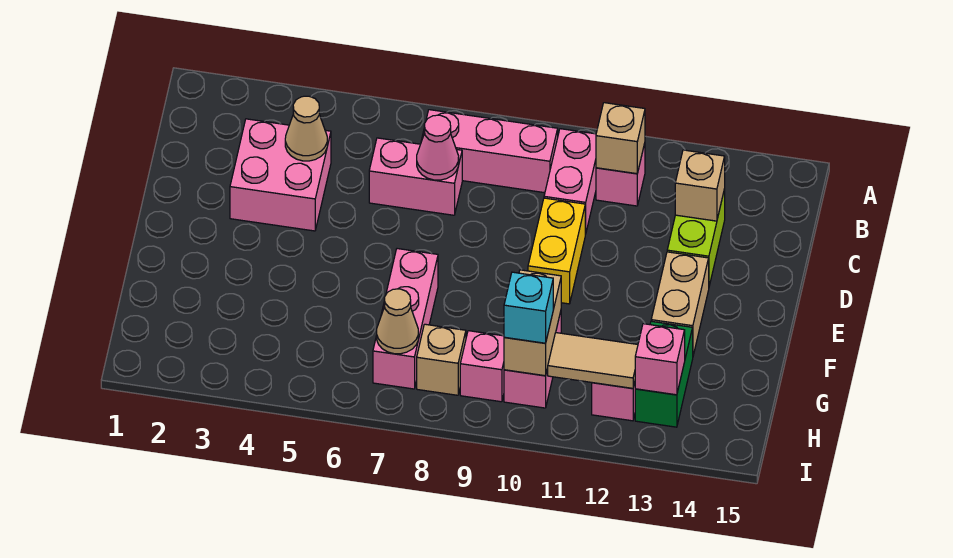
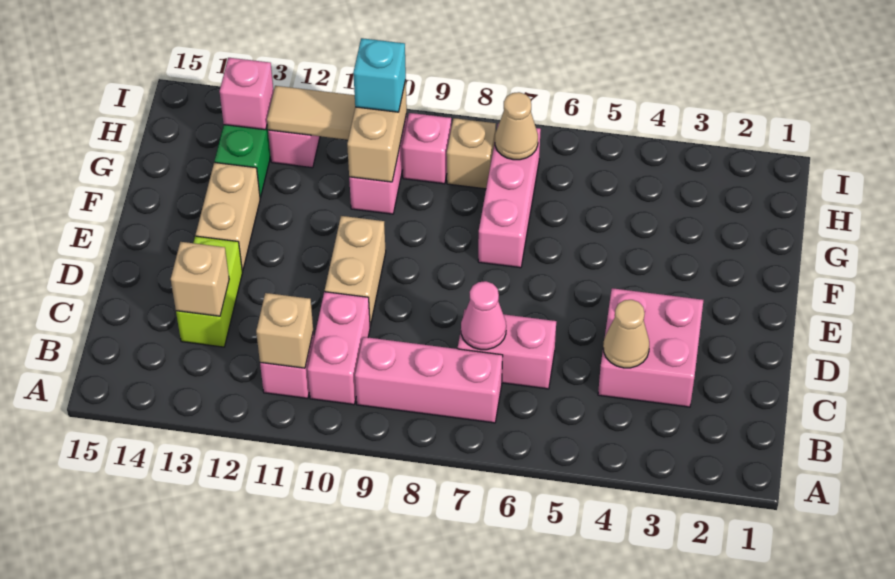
yellow brick D10:E10 level 1 -> tan brick D10:E10 level 1

